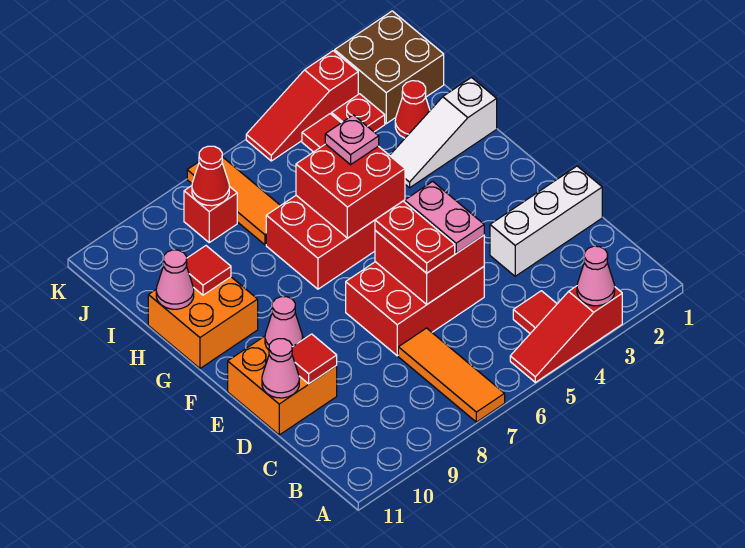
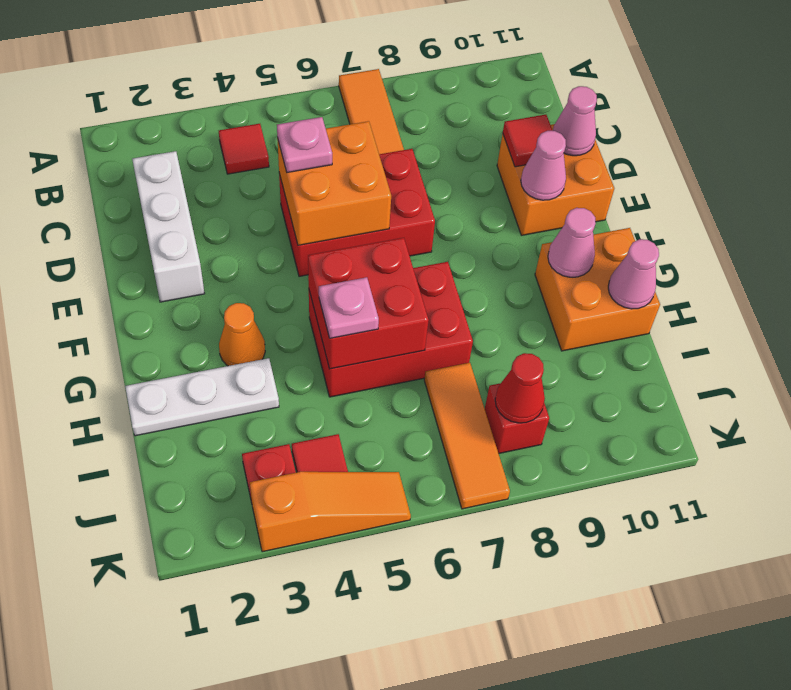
red slope A3:A5 level 1 top 3 -> none
pink cone A3 level 2 -> pink cone G10 level 2
white brick D1:D3 level 1 -> white brick C2:E2 level 1
red brick D5:E6 level 2 -> orange brick D5:E6 level 2
pink plate D5:E5 level 3 -> pink plate D5 level 3
red plate D6:E6 level 3 -> none
none -> orange cone G3 level 1
white slope H1:H3 level 1 top 1 -> white plate H1:H3 level 1
red tile H10 level 2 -> none
red cone I2 level 1 -> none
brown brick J1:K2 level 1 -> none
red slope K3:K5 level 1 top 3 -> orange slope K3:K5 level 1 top 3

